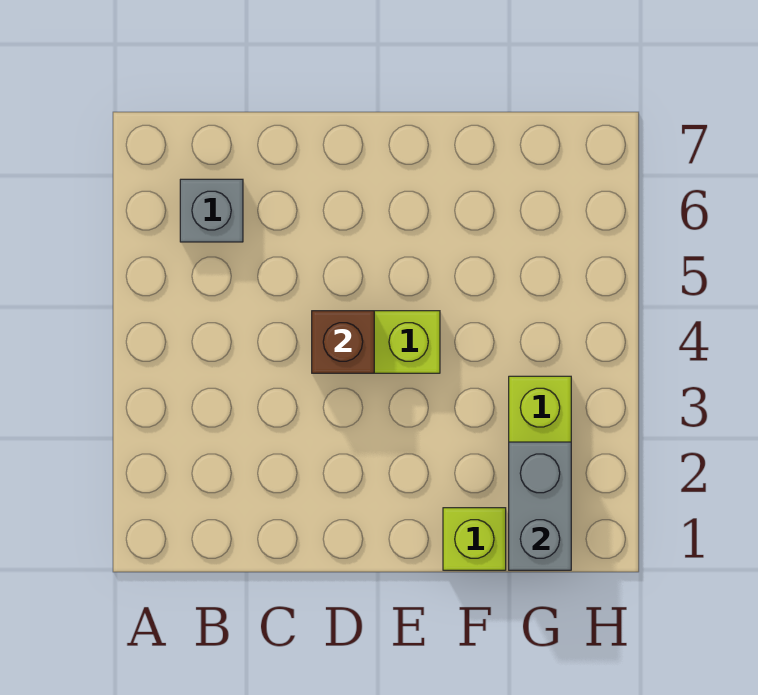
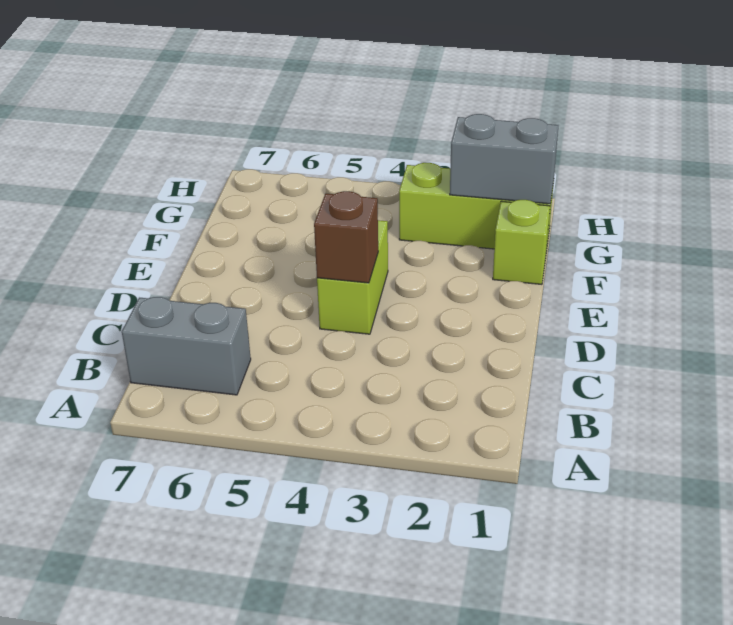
grey brick B6 level 1 -> grey brick B6:B7 level 1

